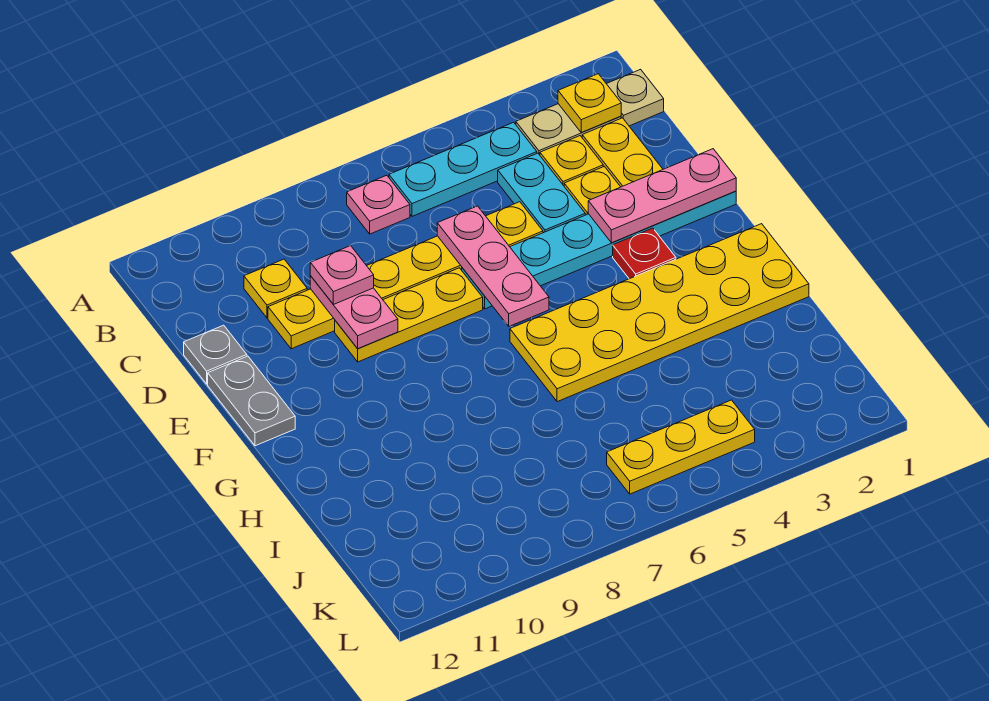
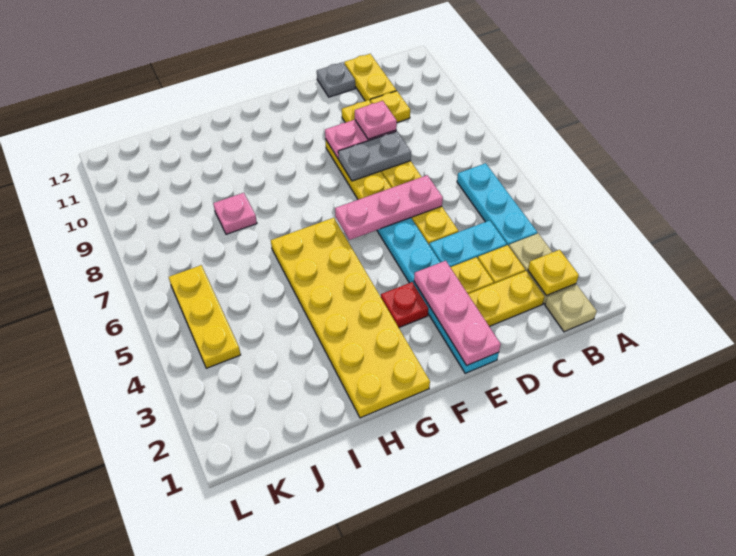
pink plate B7 level 1 -> pink plate I8 level 1
none -> yellow plate C11:C12 level 1
grey plate E12:F12 level 1 -> grey plate D8:E8 level 2

